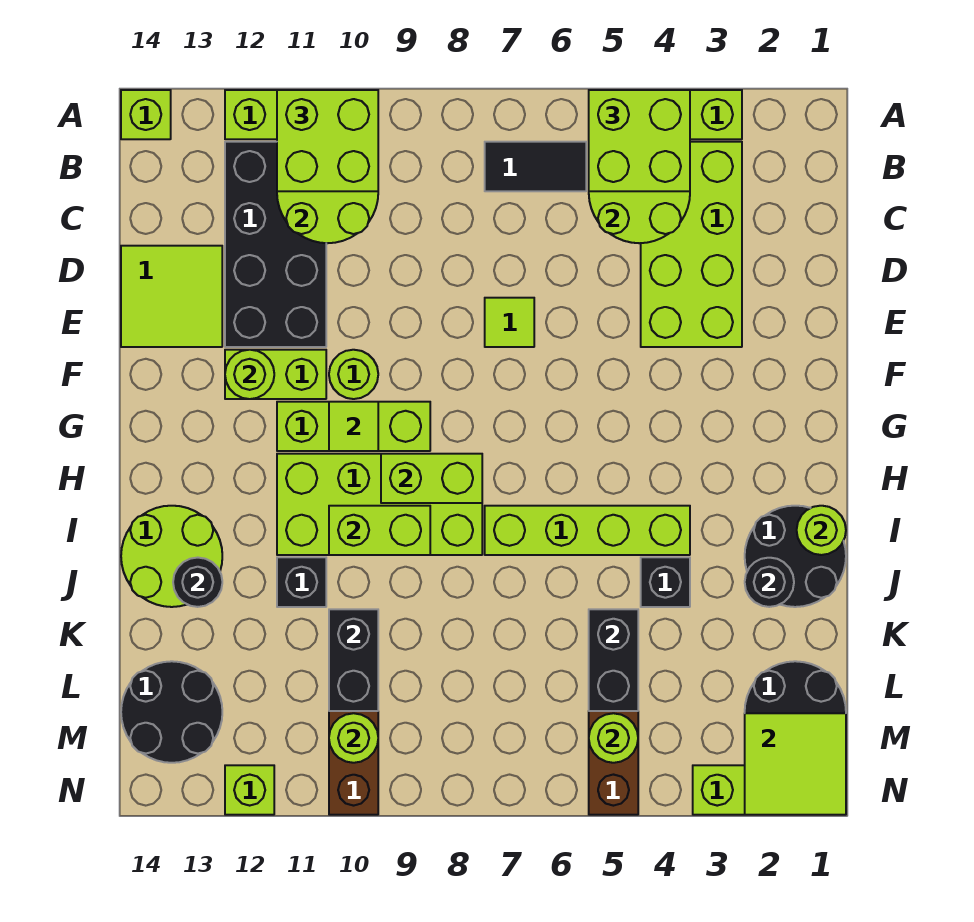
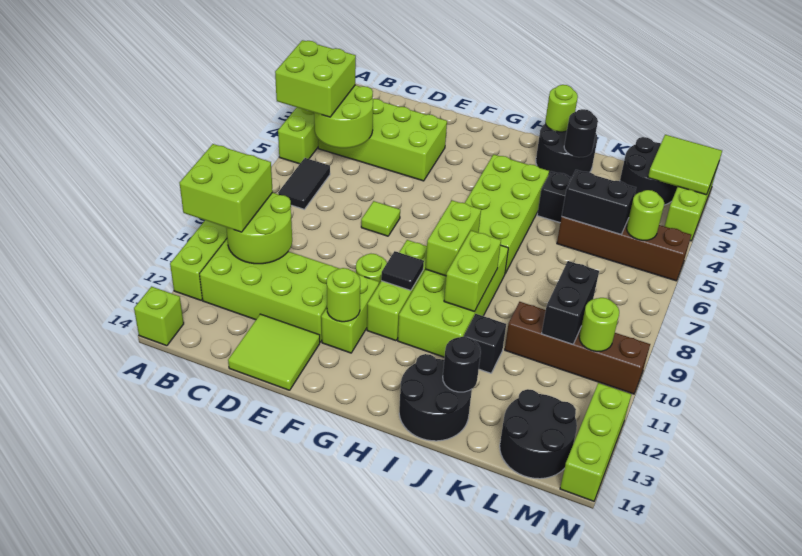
black brick B11:E12 level 1 -> lime brick B11:E12 level 1
lime tile G10 level 2 -> black tile G10 level 2
lime brick I4:I7 level 1 -> lime brick H4:I7 level 1
lime round brick I13:J14 level 1 -> black round brick I13:J14 level 1
black brick K10:L10 level 2 -> black brick L9:L10 level 2
lime brick N12 level 1 -> lime brick N12:N14 level 1

